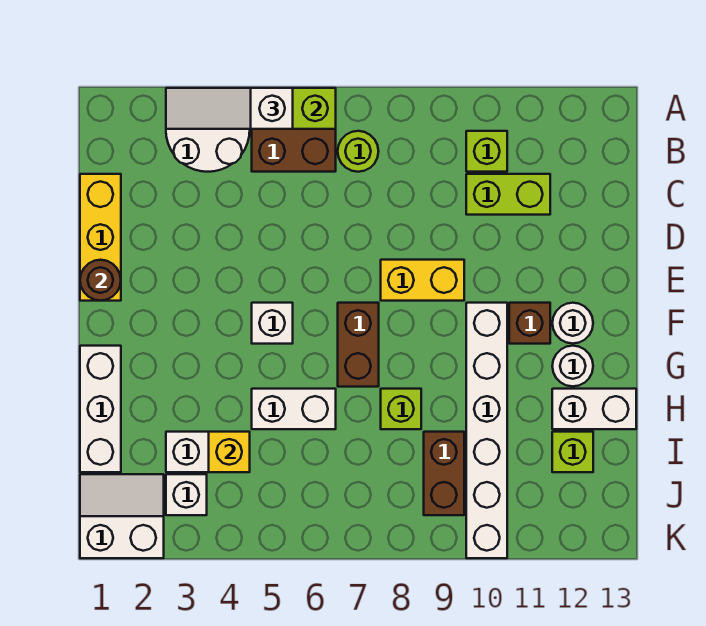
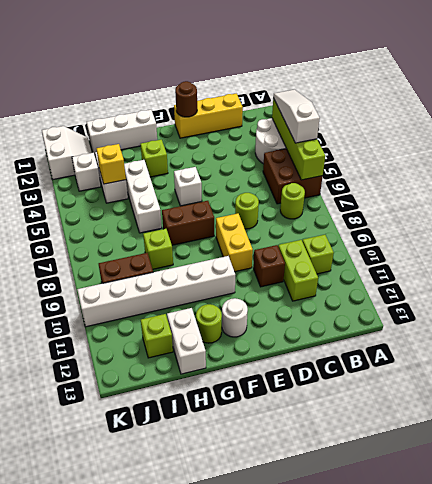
none -> lime round brick D7 level 1
brown brick F11 level 1 -> brown brick D10 level 1
none -> lime brick G3 level 1
white round brick G12 level 1 -> lime round brick G12 level 1
white brick H5:H6 level 1 -> white brick H4:H6 level 1

